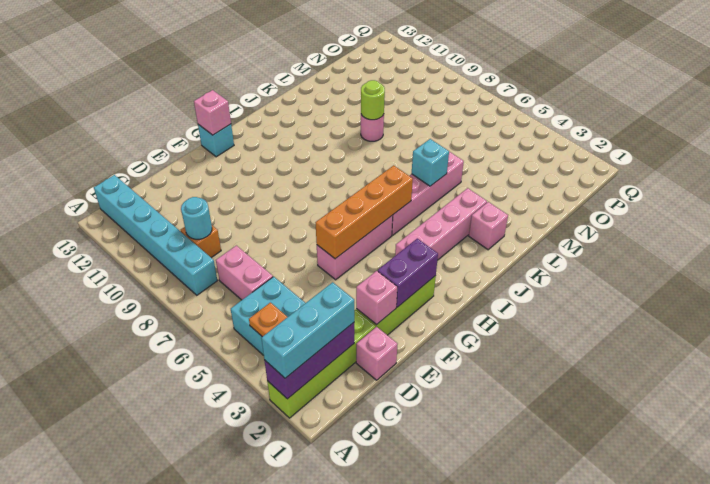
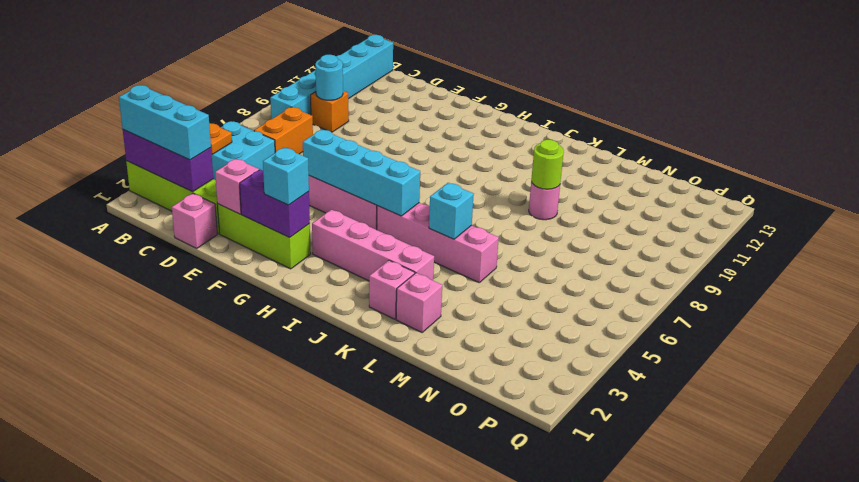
pink brick C6:C7 level 1 -> orange brick C6:C7 level 1
orange brick F5:I5 level 2 -> cyan brick F5:I5 level 2
cyan brick G13 level 1 -> cyan brick G2 level 3
pink brick G13 level 2 -> pink brick L2 level 1

